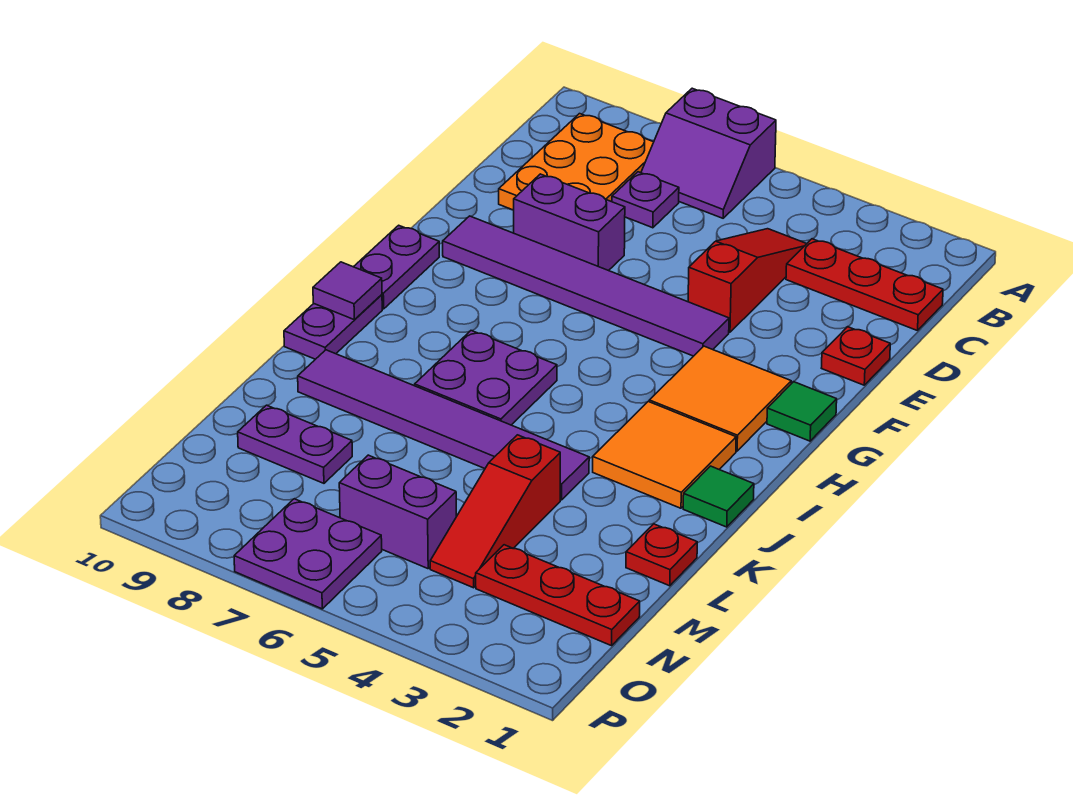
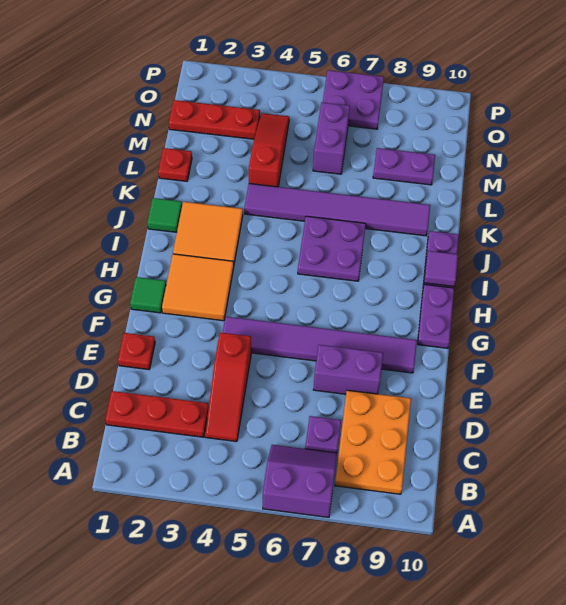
purple brick N5:N6 level 1 -> purple brick M6:N6 level 1

